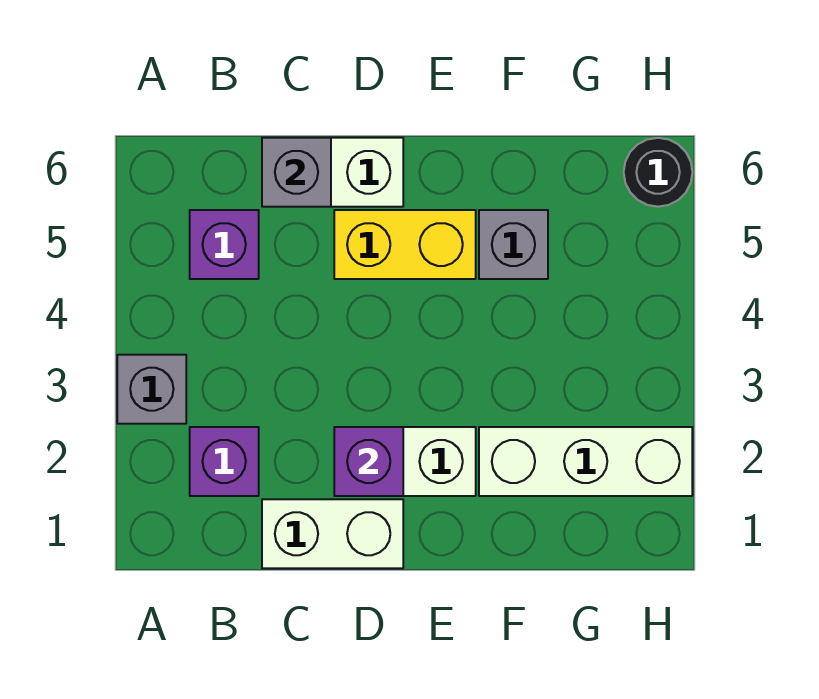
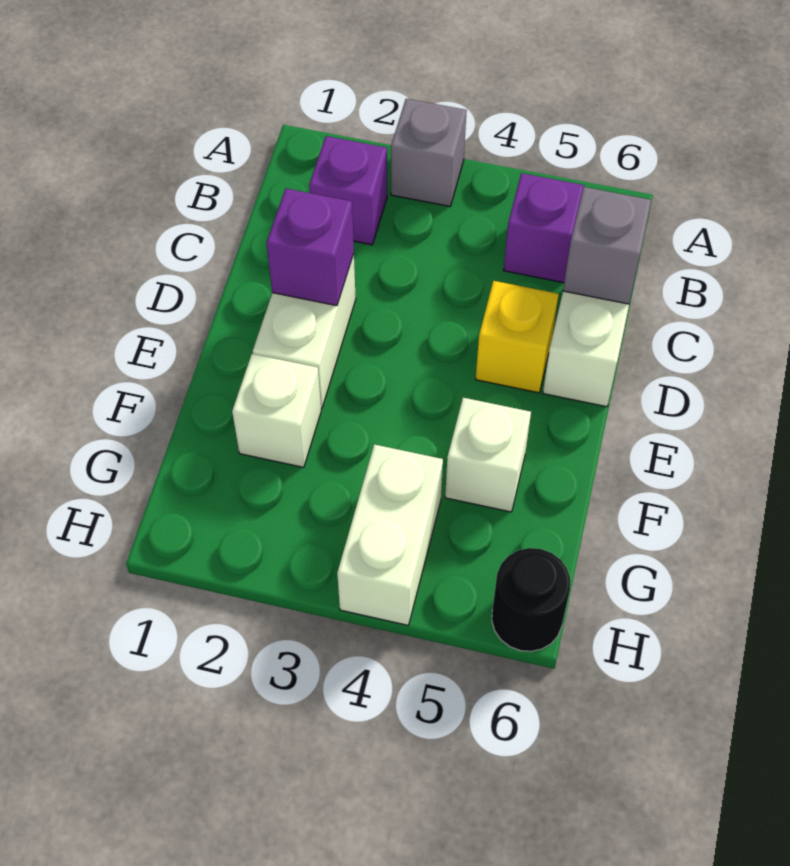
white brick C1:D1 level 1 -> white brick G4:H4 level 1
yellow brick D5:E5 level 1 -> yellow brick D5 level 1
white brick F2:H2 level 1 -> white brick F2 level 1
grey brick F5 level 1 -> white brick F5 level 1

